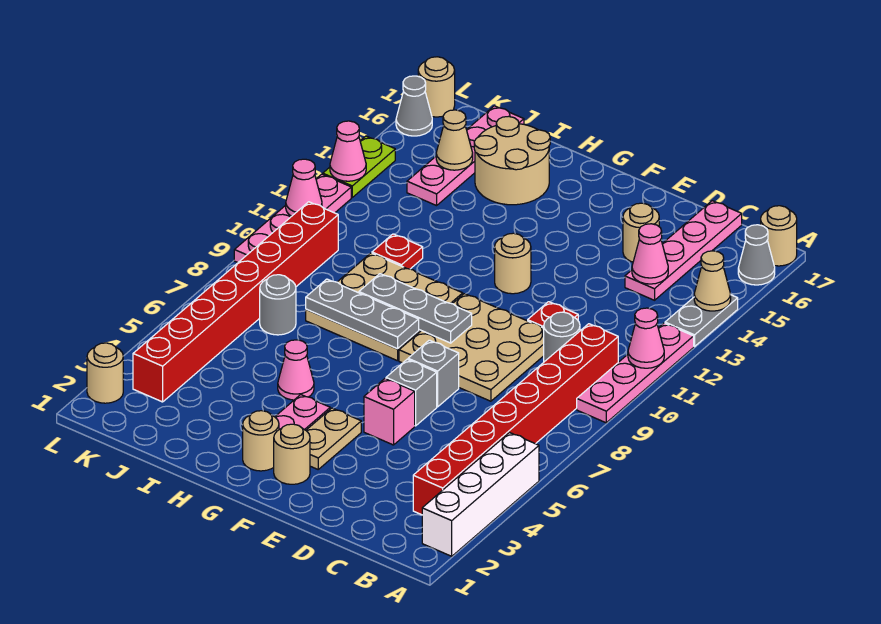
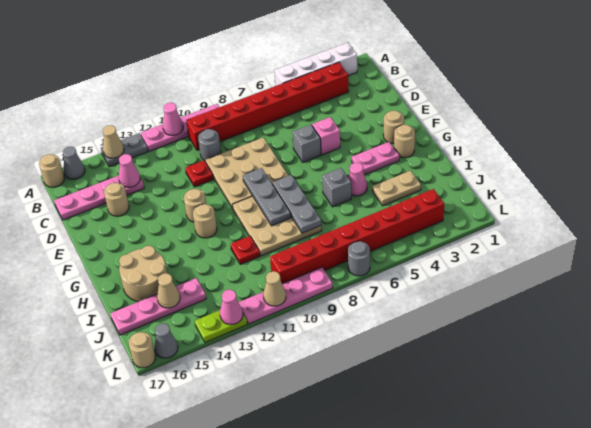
grey brick E7 level 1 -> grey brick H6 level 1
tan plate F3:F4 level 1 -> tan plate I3:I4 level 1
grey round brick J7 level 1 -> grey round brick L7 level 1
tan round brick L2 level 1 -> tan round brick G12 level 1
pink cone L11 level 2 -> tan cone L11 level 2

